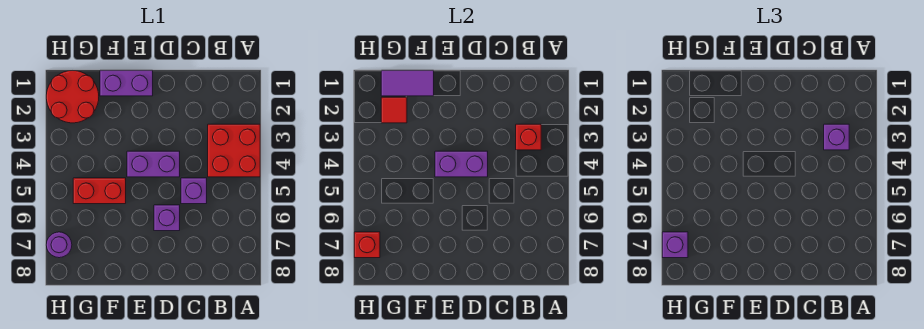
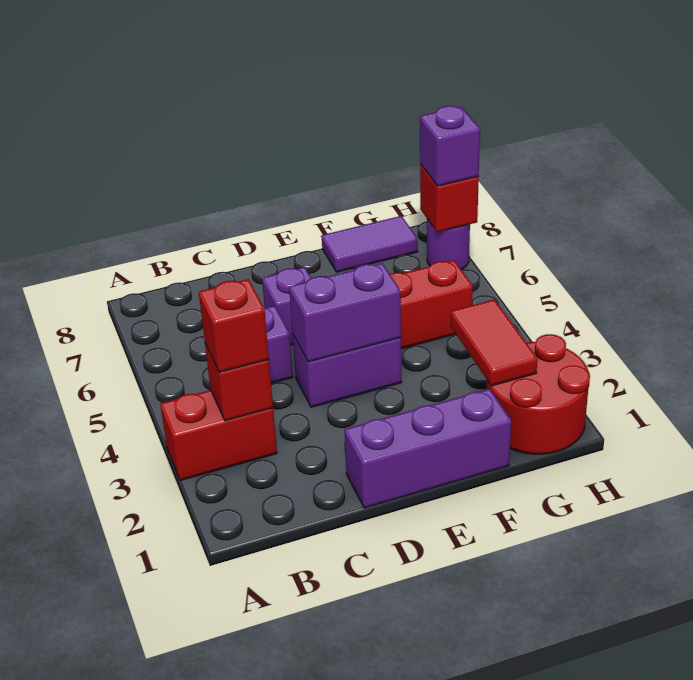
red brick A3:B4 level 1 -> red brick A3:B3 level 1
purple brick B3 level 3 -> red brick B3 level 3
purple brick E1:F1 level 1 -> purple brick D1:F1 level 1
purple tile F1:G1 level 2 -> purple tile F8:G8 level 1
red tile G2 level 2 -> red tile G2:G3 level 2

